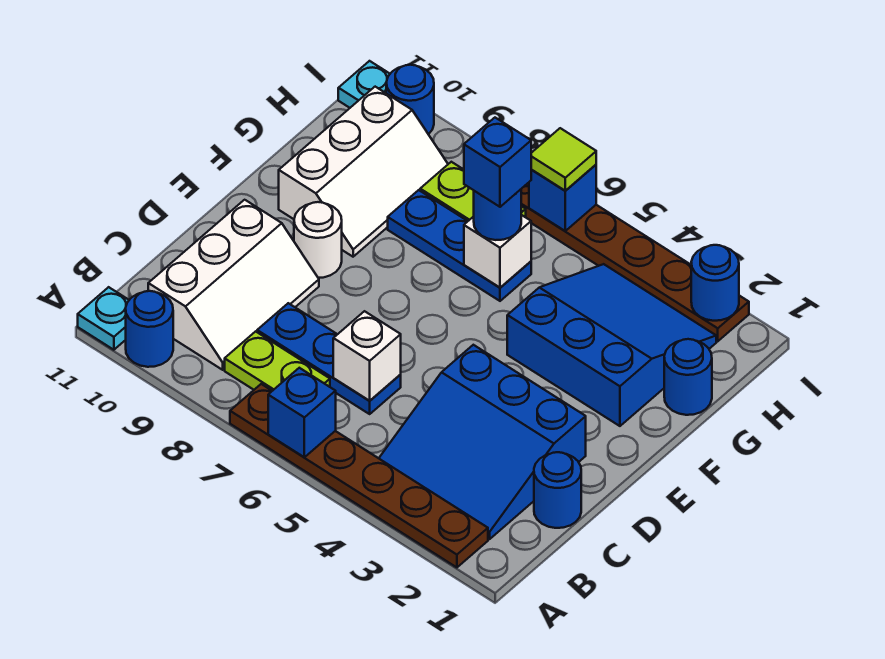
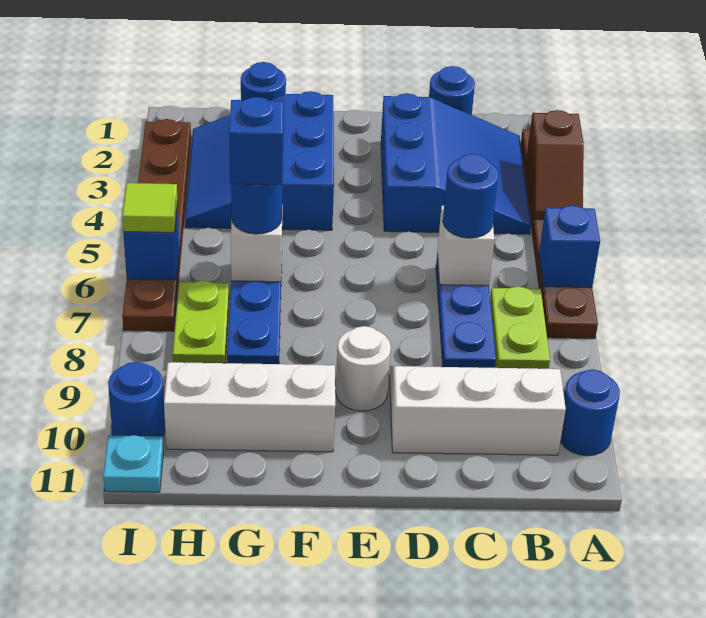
none -> brown slope A3:A4 level 2 top 3
cyan plate A11 level 1 -> none
blue round brick I2 level 2 -> blue round brick C6 level 3

